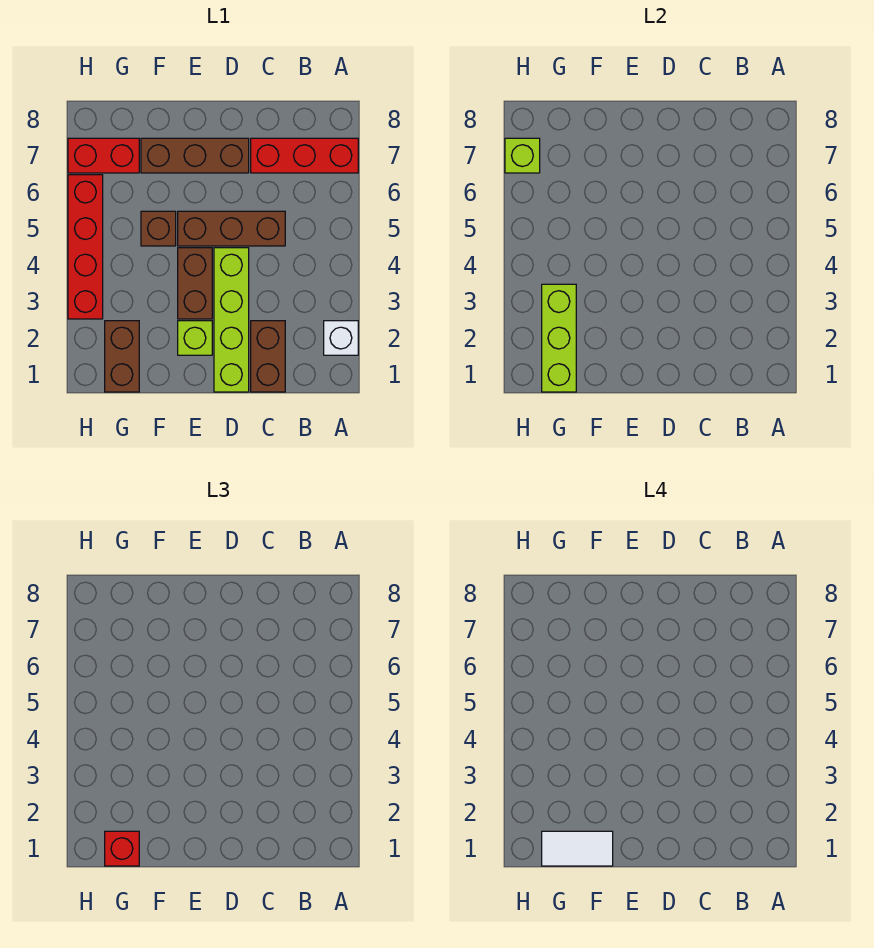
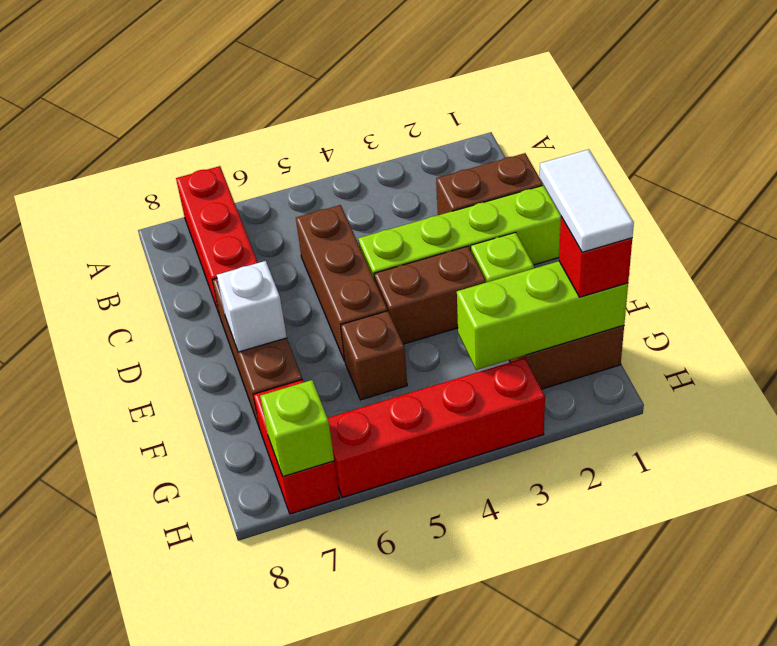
white brick A2 level 1 -> white brick E7 level 2

